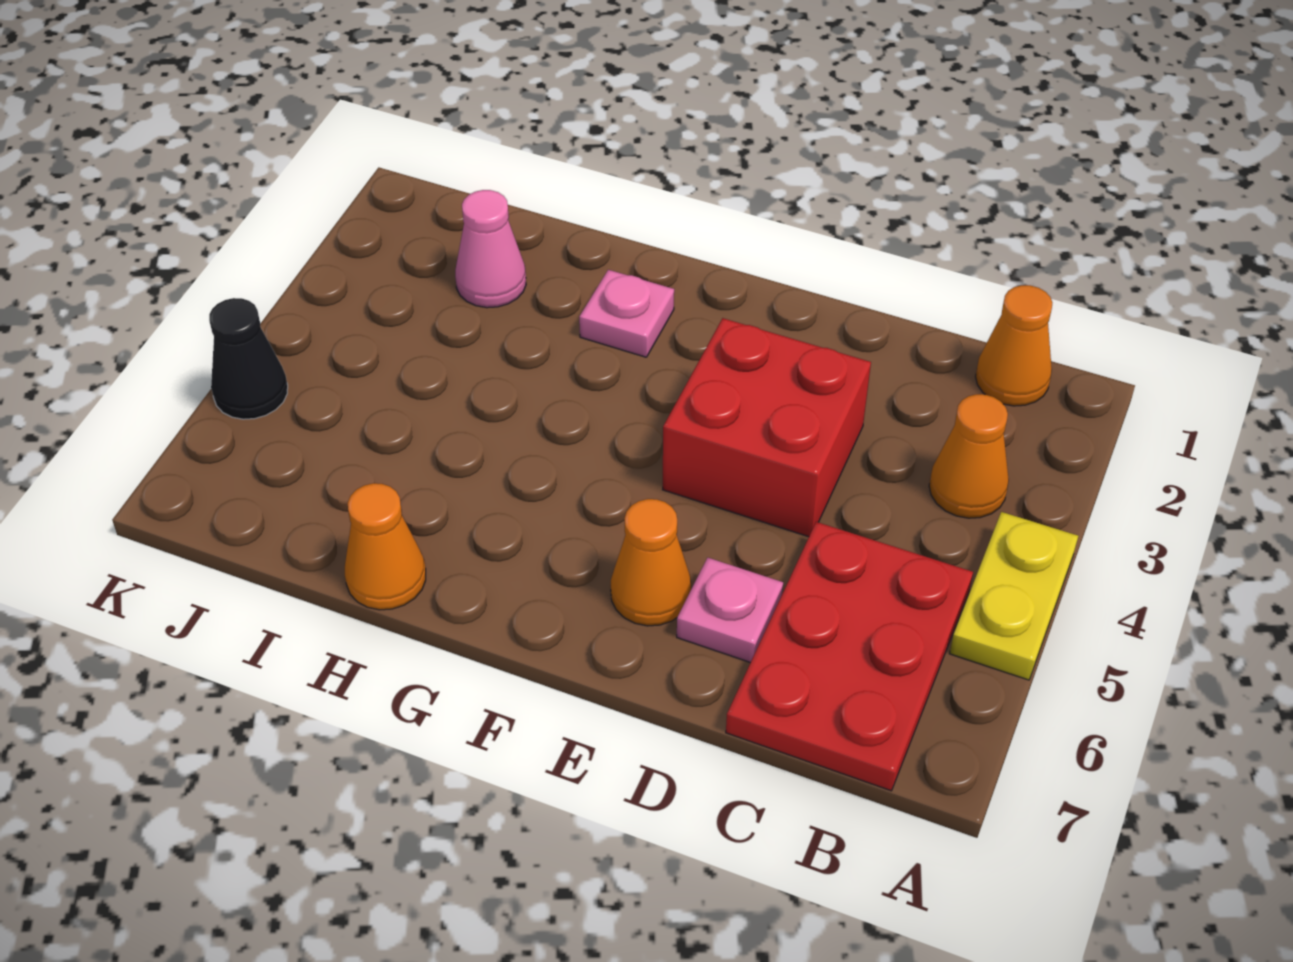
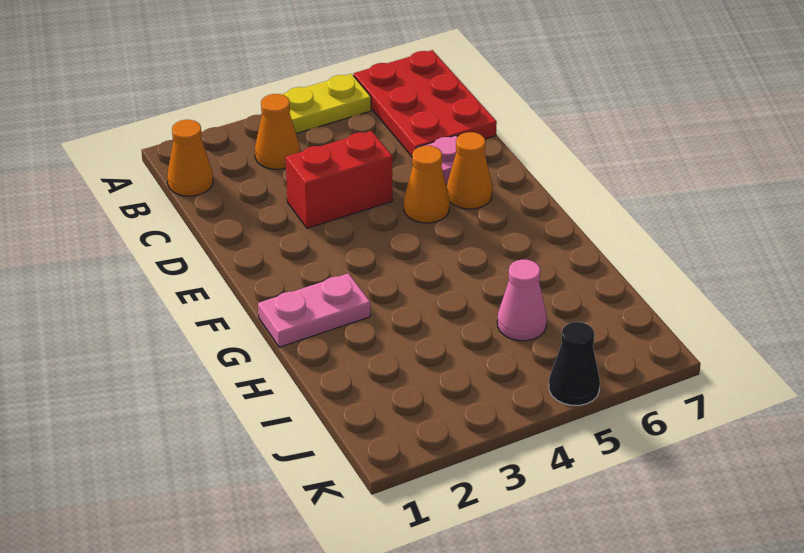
red plate B5:C7 level 1 -> red plate A6:C7 level 1
red brick D3:E4 level 1 -> red brick D3:D4 level 1
pink plate G2 level 1 -> pink plate G1:G2 level 1
orange cone H7 level 1 -> orange cone E5 level 1
pink cone I2 level 1 -> pink cone I5 level 1

